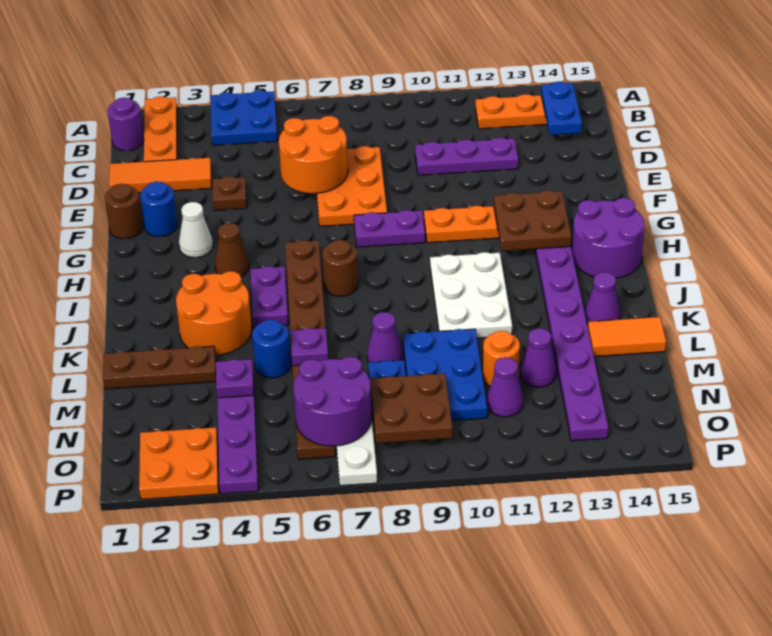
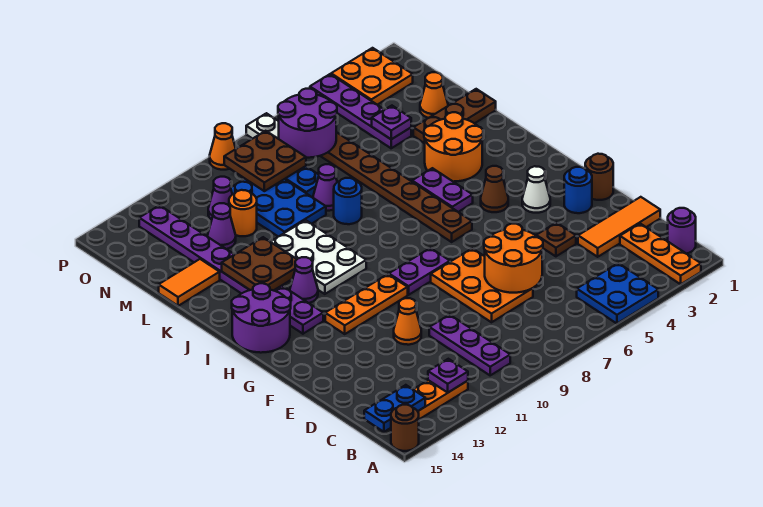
blue plate B14:C14 level 2 -> blue plate B14:B15 level 2
purple plate D10:D12 level 1 -> purple plate B10:D10 level 1
none -> orange cone E11 level 1
brown plate G12:H13 level 2 -> brown plate J12:K13 level 2
brown round brick I7 level 1 -> brown round brick A15 level 1
purple cone K14 level 1 -> purple cone I12 level 1
blue round brick L5 level 1 -> blue round brick K8 level 1
purple plate L6 level 2 -> purple plate B12 level 2
none -> orange cone M2 level 1
none -> orange cone P9 level 1

